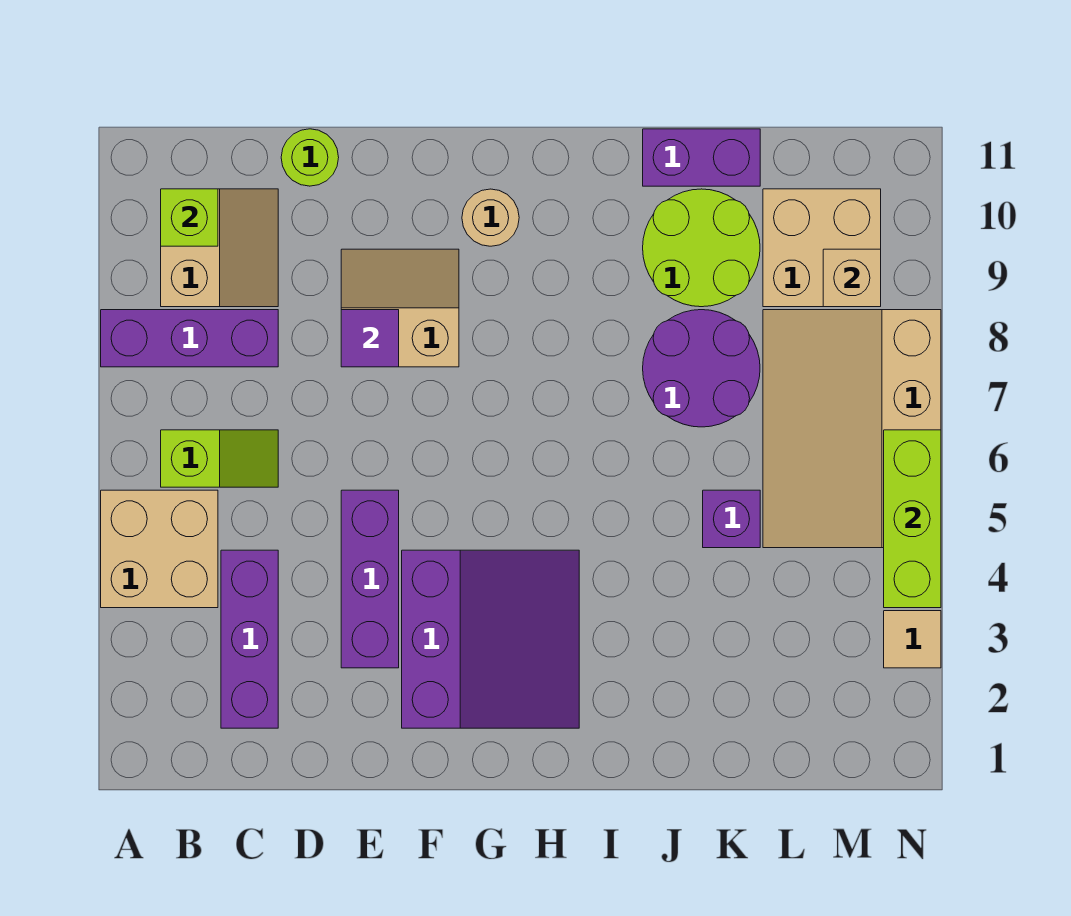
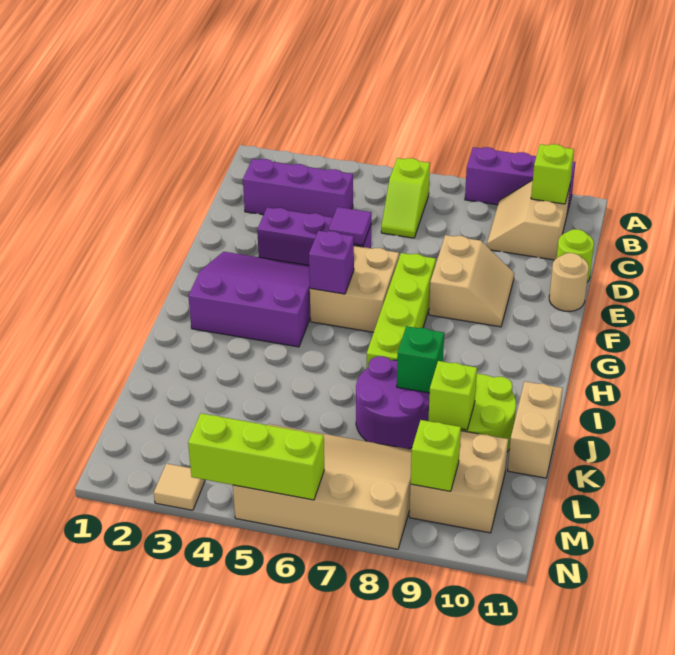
tan brick A4:B5 level 1 -> tan brick F5:G6 level 1
purple brick A8:C8 level 1 -> purple brick A8:A10 level 1
tan slope B9:C10 level 1 top B -> tan slope B9:C10 level 1 top 10
purple tile E8 level 2 -> purple tile E5 level 2
purple slope F2:H4 level 1 top F -> purple slope F2:H4 level 1 top H
none -> lime brick F7:I7 level 1
tan round brick G10 level 1 -> tan round brick E11 level 1
none -> green brick J8 level 2
purple brick J11:K11 level 1 -> tan brick J11:K11 level 1
purple brick K5 level 1 -> purple brick G5 level 2
none -> lime brick K9 level 2
tan brick M9 level 2 -> lime brick M9 level 2

